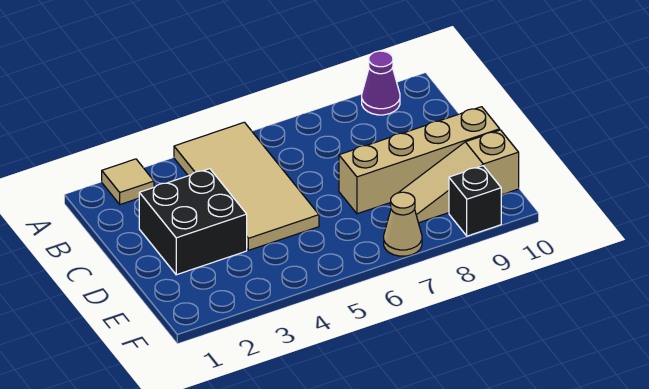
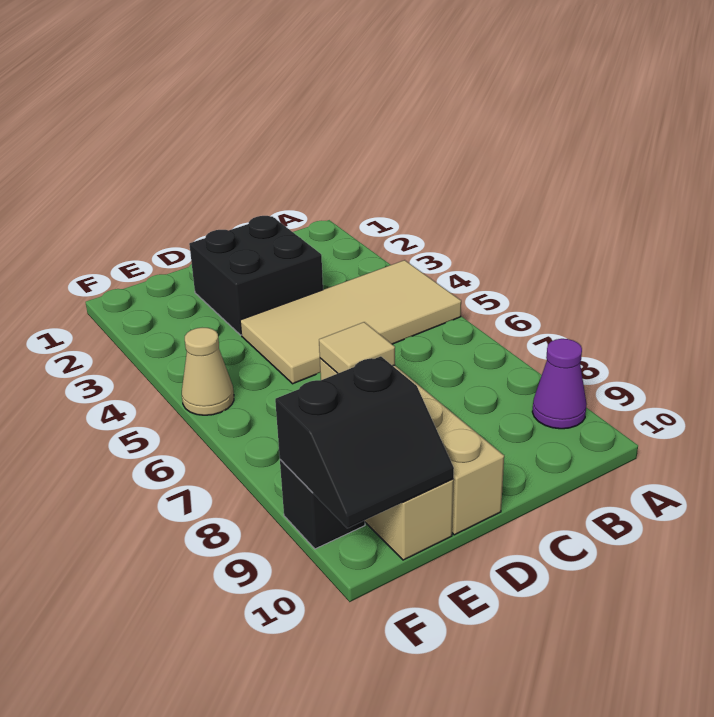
tan tile A2 level 1 -> tan tile D7 level 2
none -> black slope E9:F10 level 2 top 9
tan cone F7 level 1 -> tan cone F5 level 1

